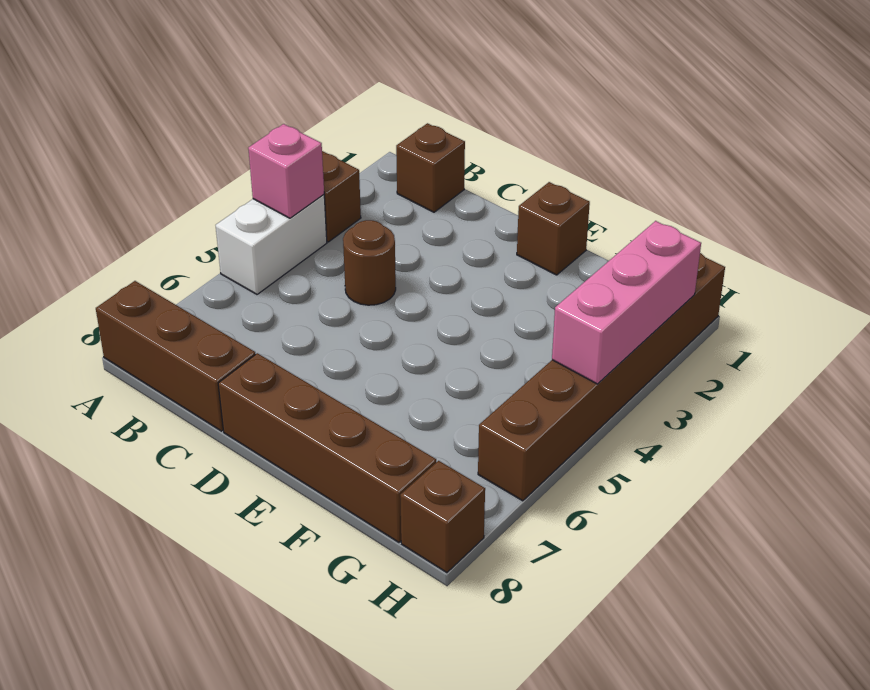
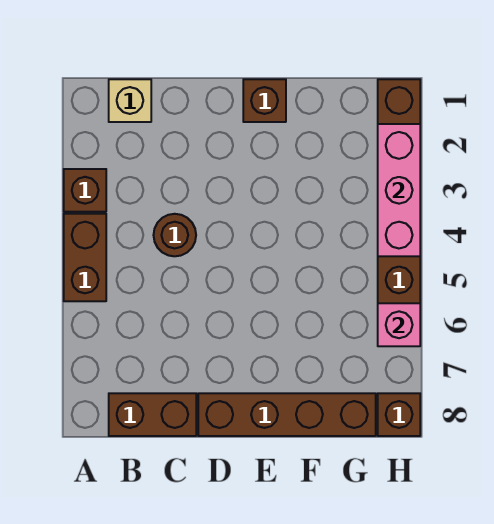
white brick A4:A5 level 1 -> brown brick A4:A5 level 1
pink brick A4 level 2 -> pink brick H6 level 2
brown brick A8:C8 level 1 -> brown brick B8:C8 level 1
brown brick B1 level 1 -> tan brick B1 level 1

